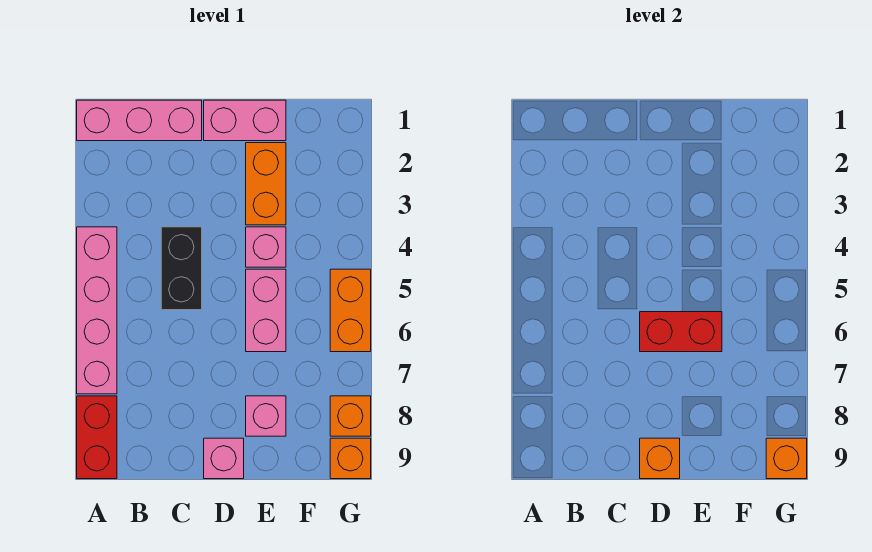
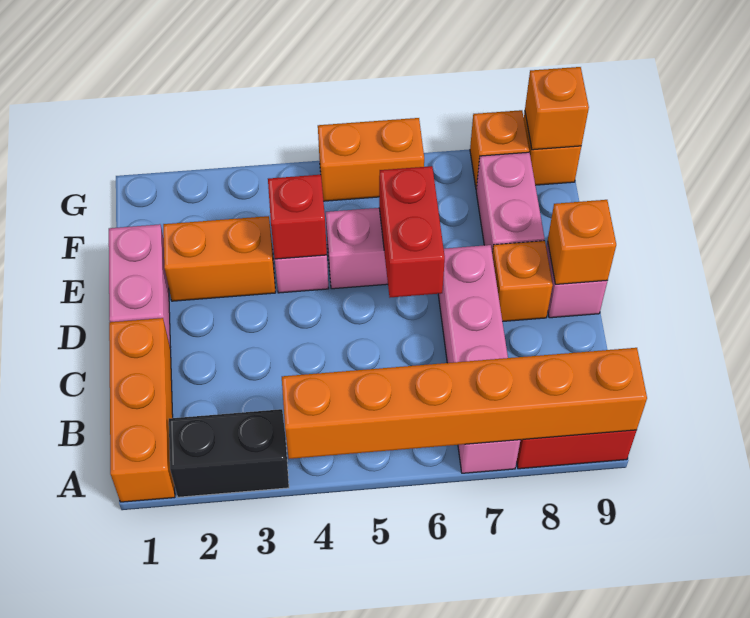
pink brick A1:C1 level 1 -> orange brick A1:C1 level 1
pink brick A4:A7 level 1 -> pink brick A7:D7 level 1
none -> orange brick A4:A9 level 2
black brick C4:C5 level 1 -> black brick A2:A3 level 1
none -> orange brick D8 level 1
none -> red brick E4 level 2
pink brick E8 level 1 -> pink brick E8:F8 level 1

